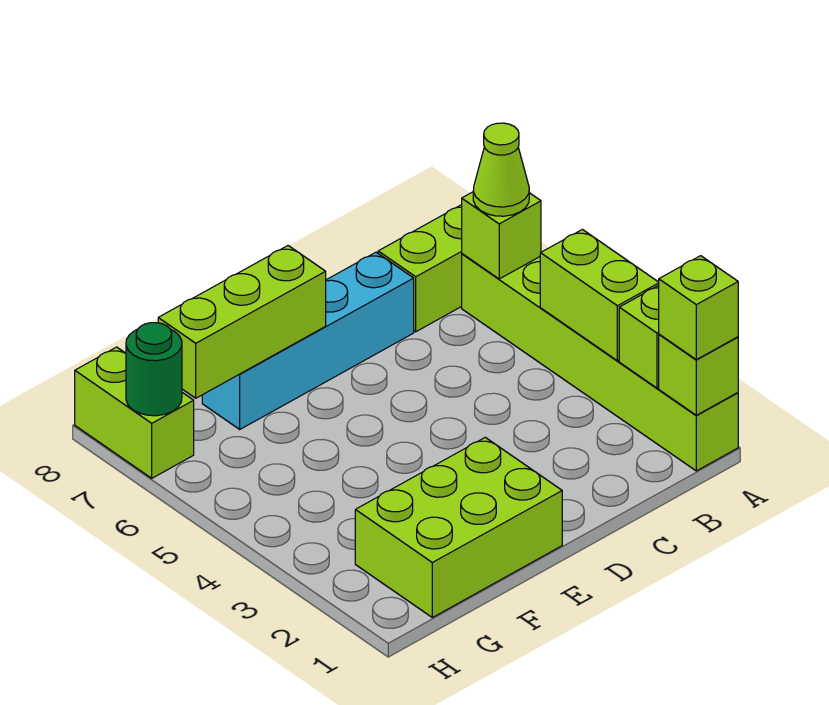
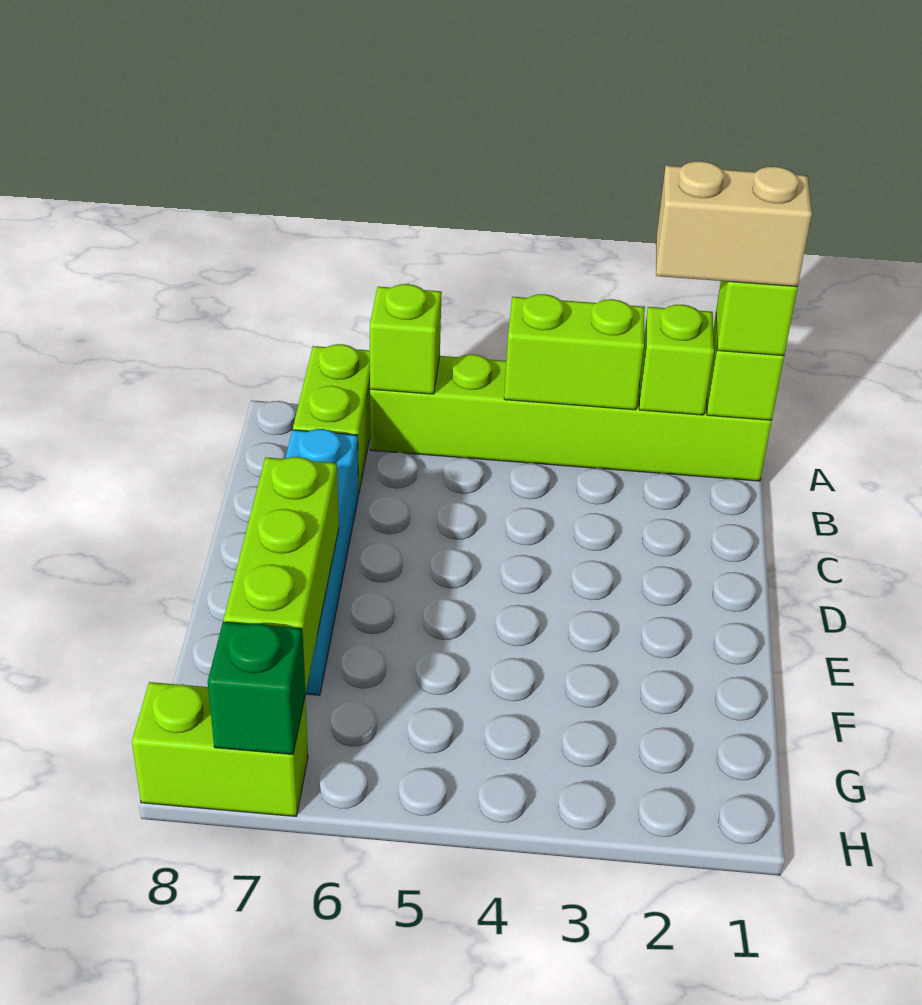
none -> tan brick A1:A2 level 4
lime cone A6 level 3 -> none
lime brick E1:G2 level 1 -> none
green round brick H7 level 2 -> green brick H7 level 2

